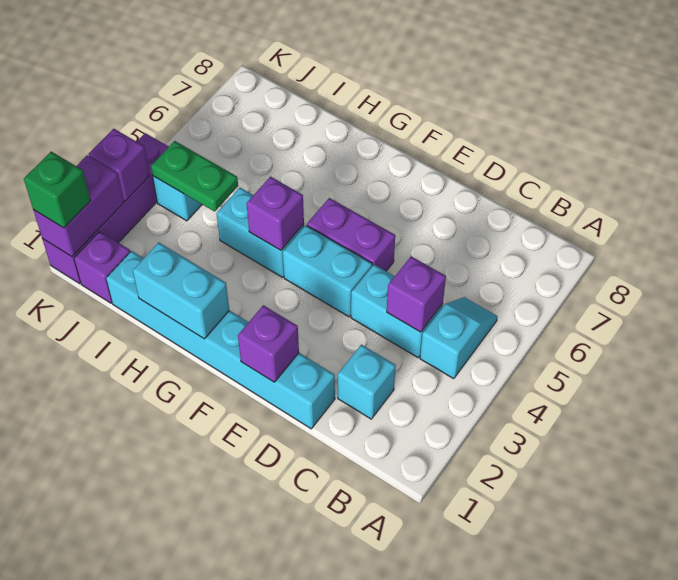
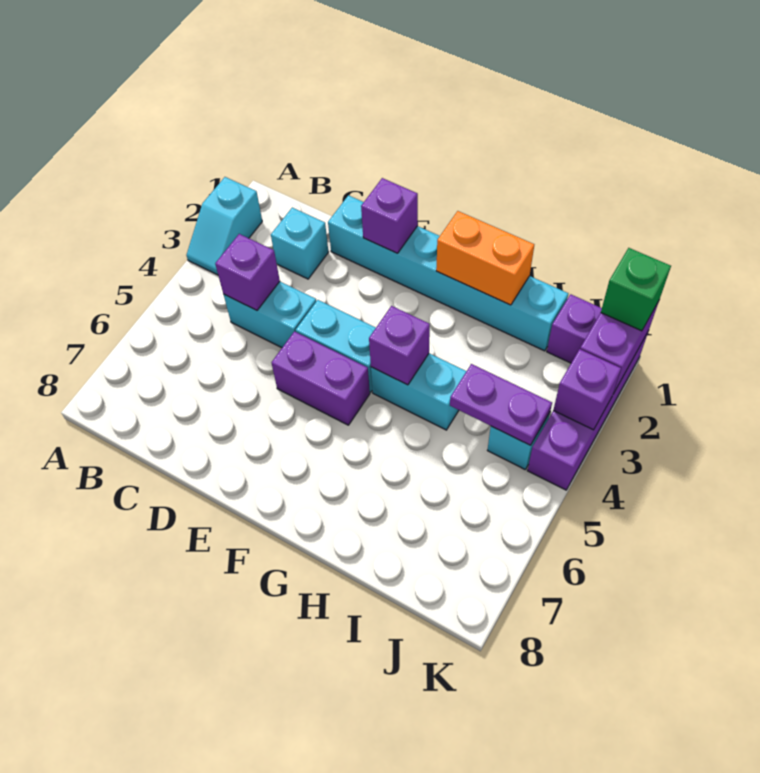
cyan slope B4:B5 level 1 top 4 -> cyan slope A2:A3 level 1 top 2
cyan brick G1:H1 level 2 -> orange brick G1:H1 level 2
green plate I4:J4 level 2 -> purple plate I4:J4 level 2

